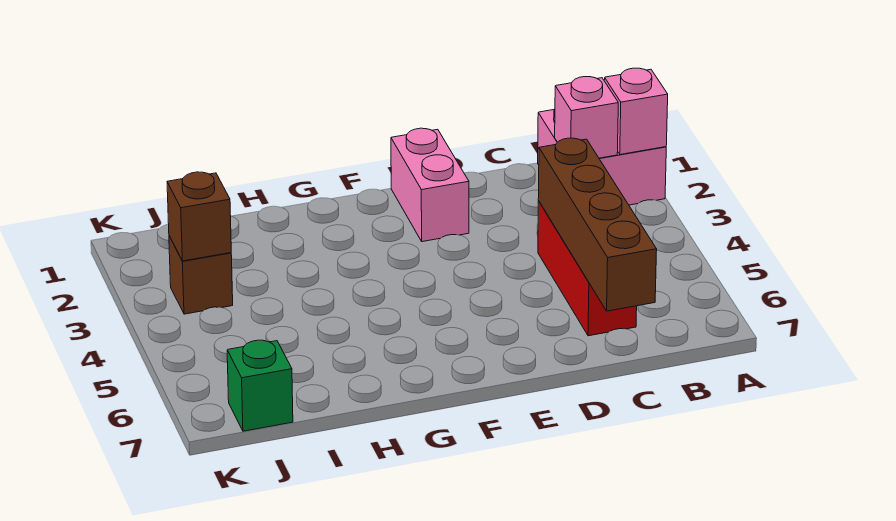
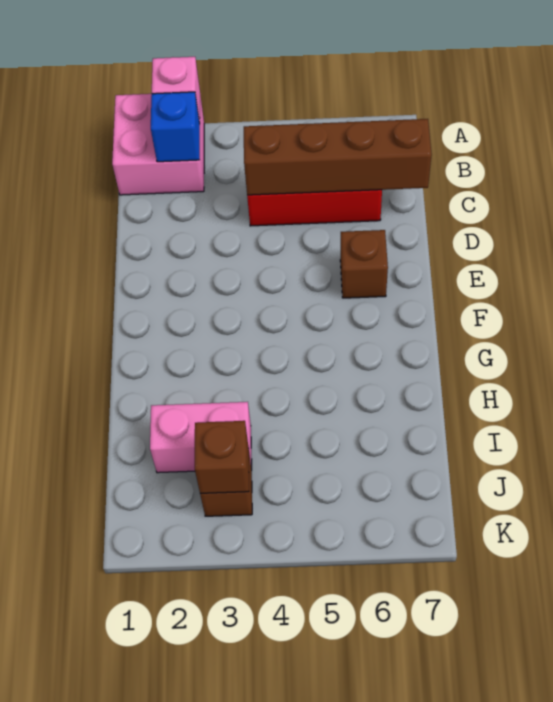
pink brick B2 level 2 -> blue brick B2 level 2
pink brick E1:E2 level 1 -> pink brick I2:I3 level 1
none -> brown brick E6 level 1
green brick J7 level 1 -> none

